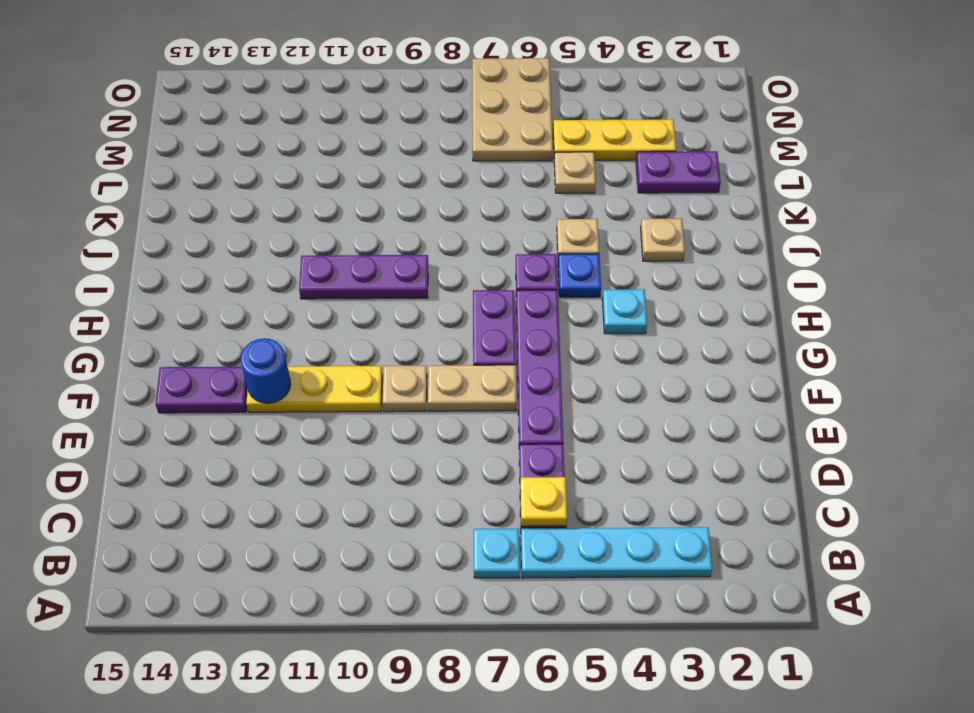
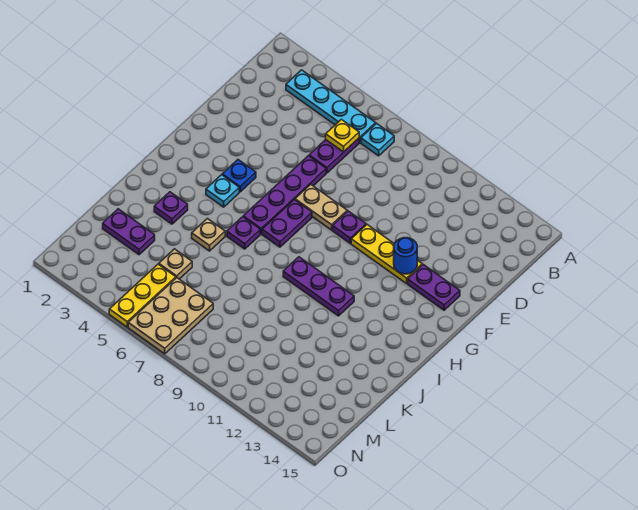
tan plate F9 level 1 -> purple plate F9 level 1
blue plate I5 level 1 -> blue plate G4 level 1
tan plate J3 level 1 -> purple plate J3 level 1
yellow plate M3:M5 level 1 -> yellow plate M5:O5 level 1

